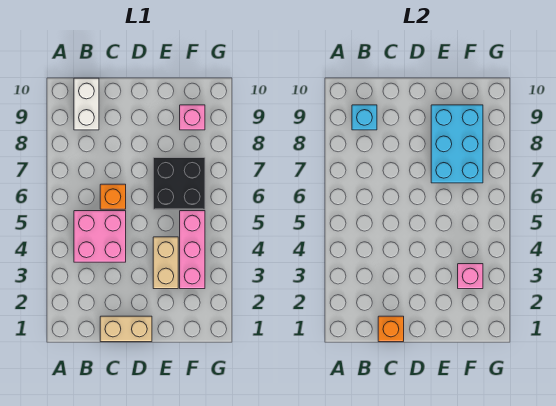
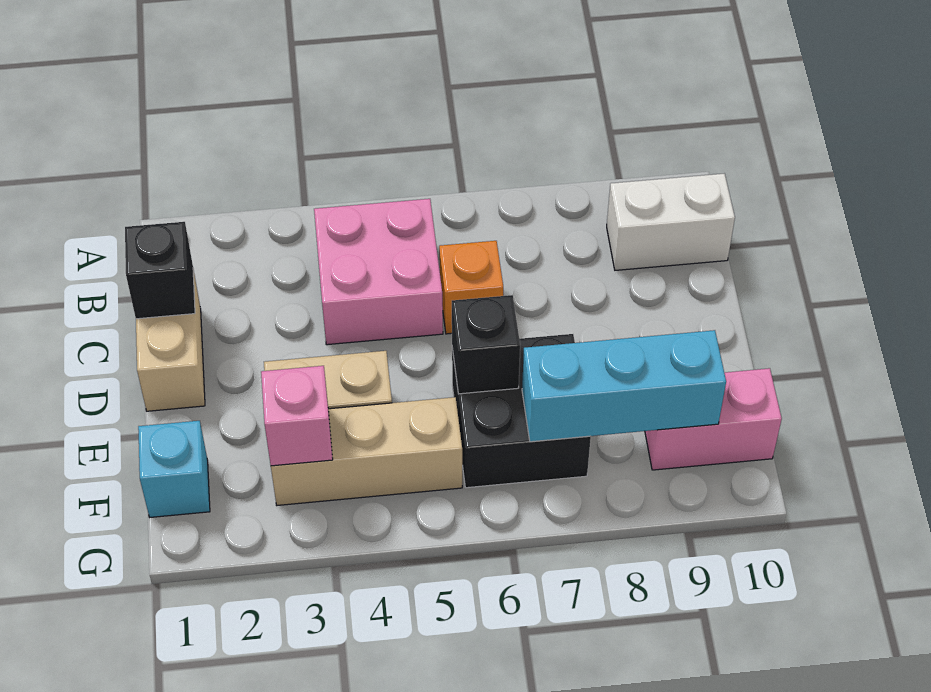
cyan brick B9 level 2 -> cyan brick F1 level 1
orange brick C1 level 2 -> black brick C1 level 2
none -> black brick E6 level 2
cyan brick E7:F9 level 2 -> cyan brick F7:F9 level 2
pink brick F3:F5 level 1 -> tan brick F3:F5 level 1
pink brick F9 level 1 -> pink brick F9:F10 level 1

